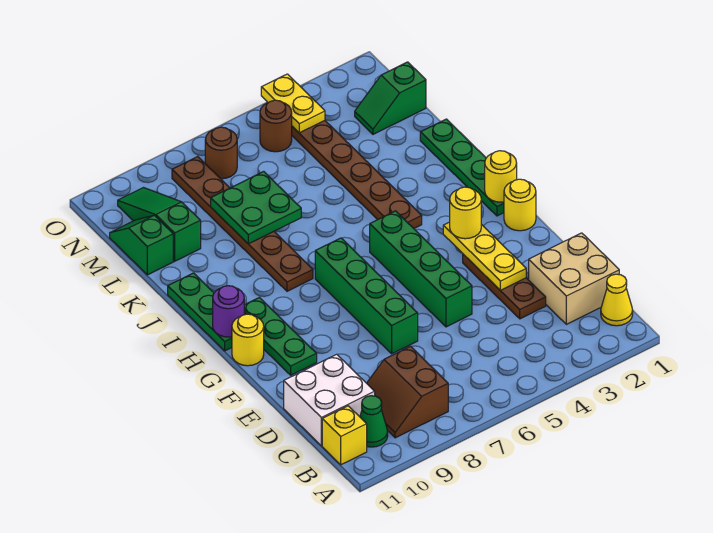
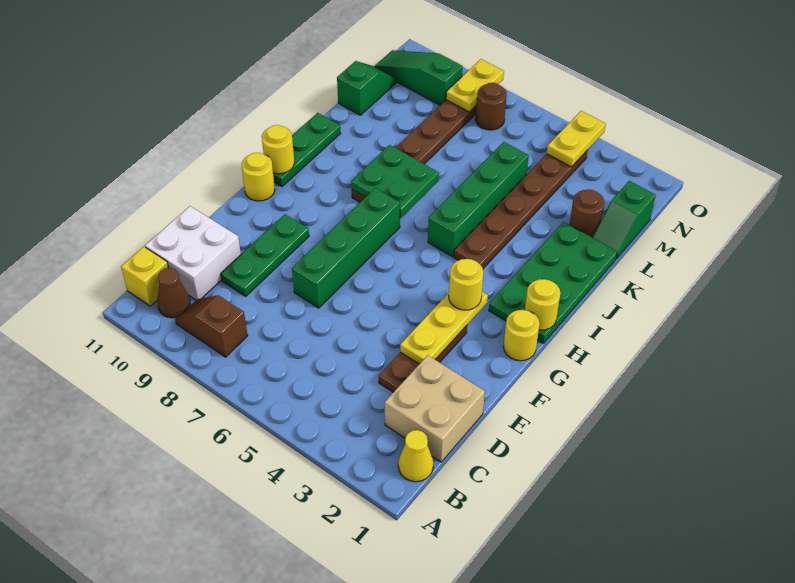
brown slope B8:C9 level 1 top 8 -> brown slope B8:B9 level 1 top 8
green cone B10 level 1 -> brown cone B10 level 1
green brick E5:H5 level 1 -> green brick I5:L5 level 1
green plate F10:H10 level 1 -> green plate D9:F9 level 1
green plate H1:K1 level 1 -> green plate H1:K2 level 1
purple round brick H11 level 2 -> yellow round brick H11 level 2
green plate K7:L8 level 2 -> green plate I7:J8 level 2
green slope L10:N10 level 1 top L -> green slope N9:N11 level 1 top 9
green slope M1:M2 level 1 top 1 -> green slope L1:M1 level 1 top M
brown round brick N5 level 1 -> brown round brick L2 level 1
none -> yellow plate N8:O8 level 2

